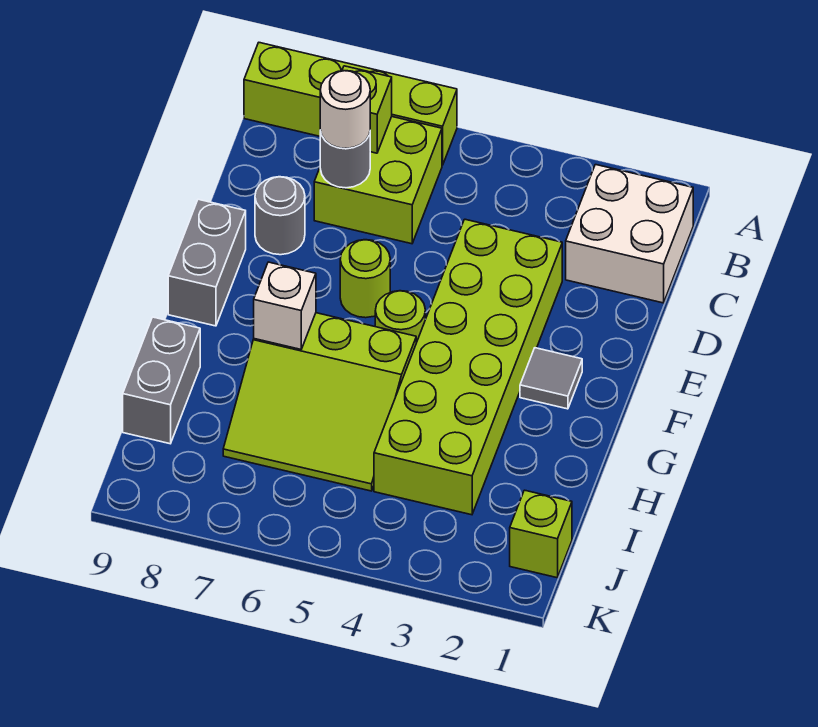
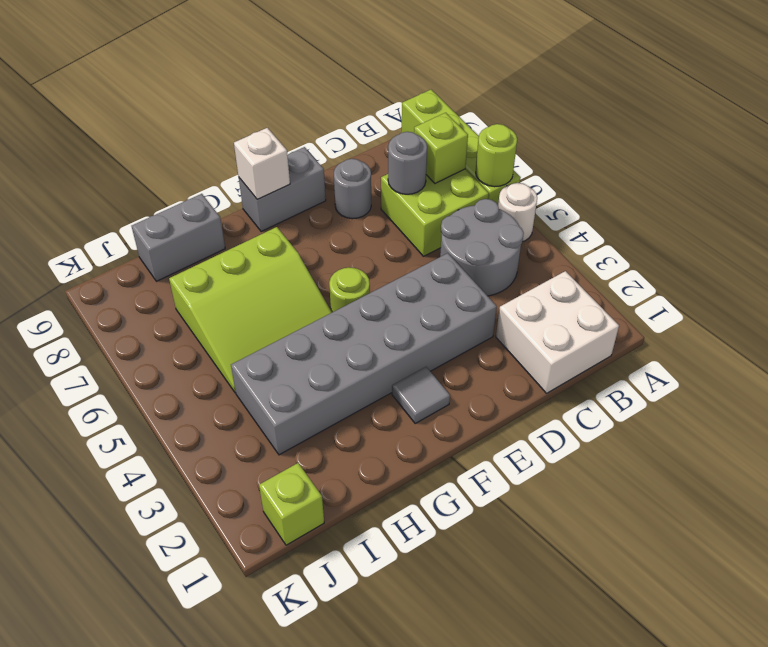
none -> grey round brick B4:C5 level 1
white round brick C7 level 3 -> white round brick A5 level 1
lime brick D3:I4 level 1 -> grey brick D3:I4 level 1
lime round brick E6 level 1 -> lime round brick A6 level 2
lime slope G5:I7 level 1 top G -> lime slope G5:I7 level 1 top 7
white brick G7 level 2 -> white brick F9 level 2

